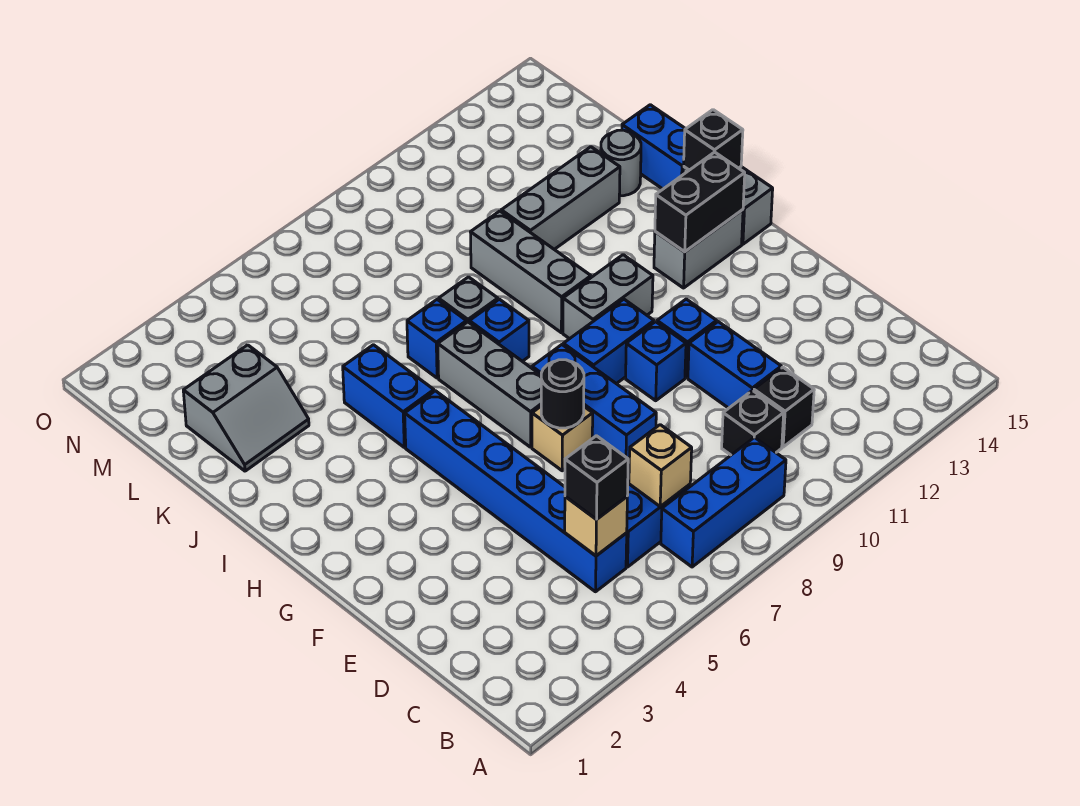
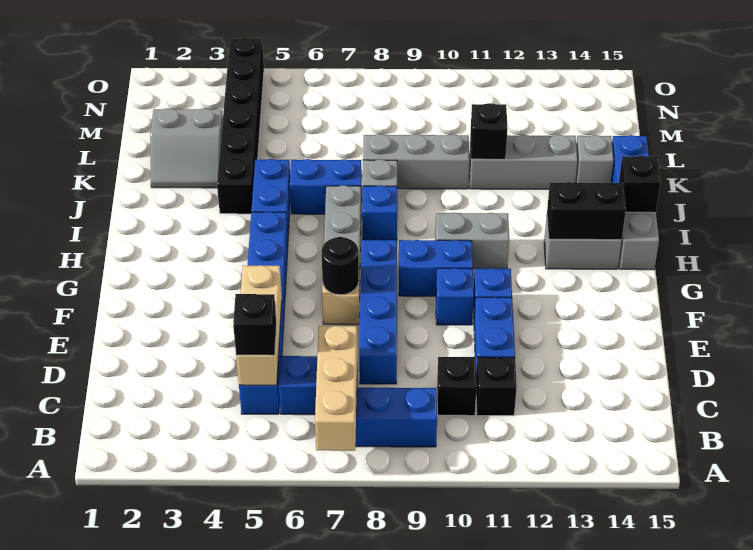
tan brick C5 level 2 -> tan brick C5:E5 level 2
tan brick C7 level 2 -> tan brick A7:C7 level 2
blue brick E8:G8 level 1 -> blue brick D8:G8 level 1
grey brick I10:K10 level 1 -> grey brick K8:K10 level 1
none -> black brick J4:O4 level 1
blue brick J7 level 1 -> blue brick J6:J7 level 1
none -> black brick K11 level 2
grey round brick K14 level 1 -> grey brick K14 level 1

